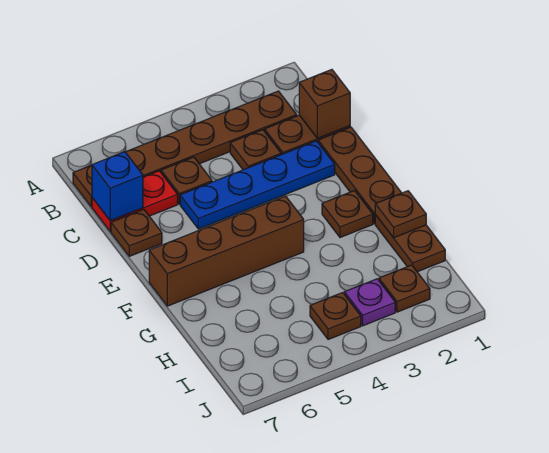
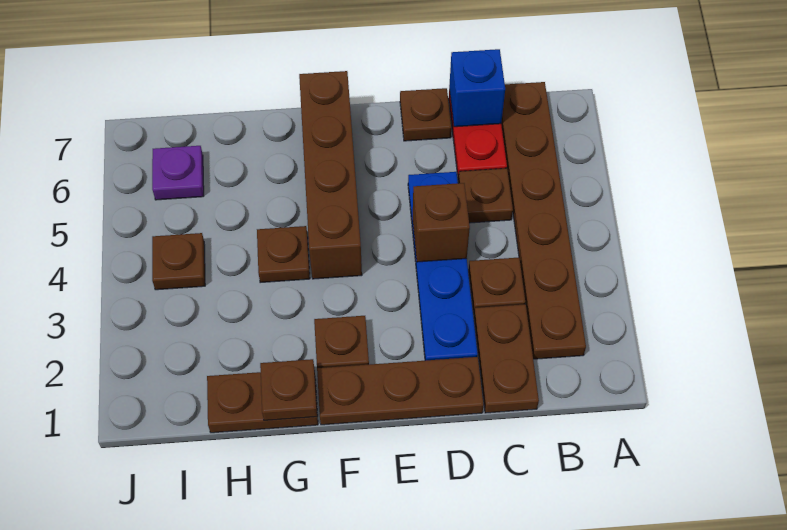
brown brick C1 level 2 -> brown brick D4 level 2
brown plate I2 level 1 -> brown plate G4 level 1
purple plate I3 level 1 -> purple plate I6 level 1

